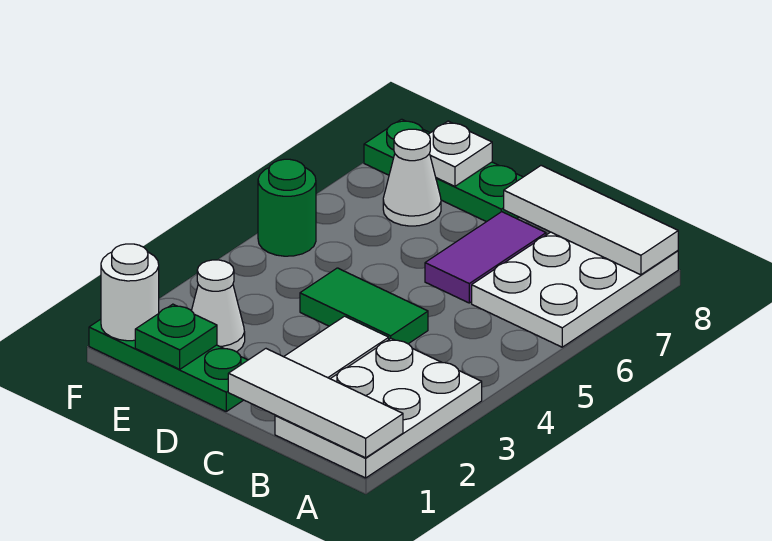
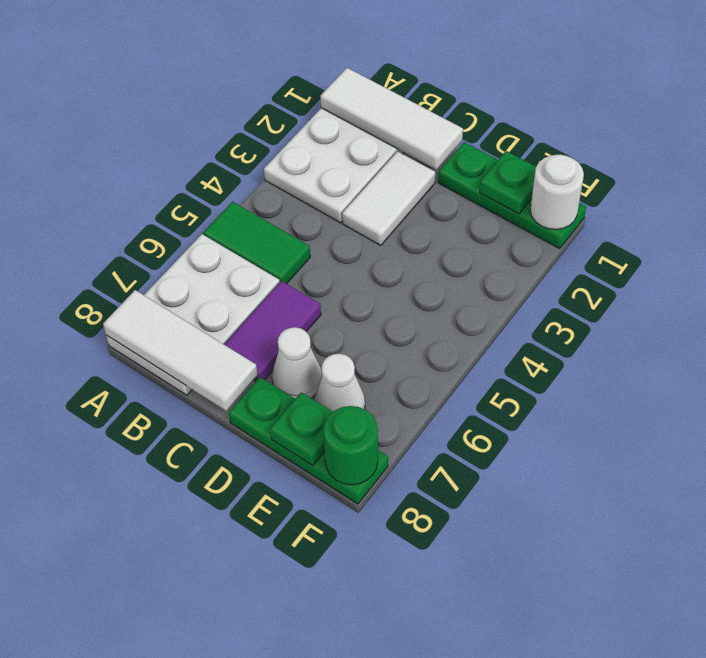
green tile C4:D4 level 1 -> green tile A5:B5 level 1
white cone E2 level 1 -> white cone D7 level 1
white plate E8 level 2 -> green plate E8 level 2
green round brick F5 level 1 -> green round brick F8 level 2

